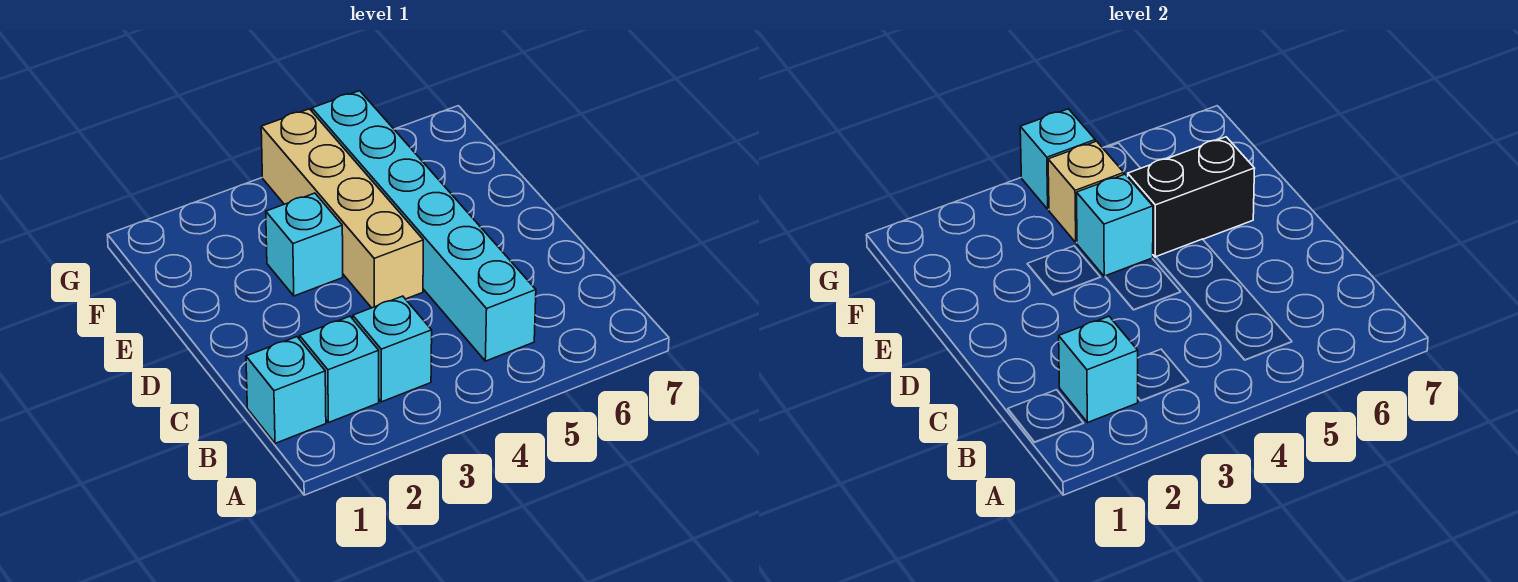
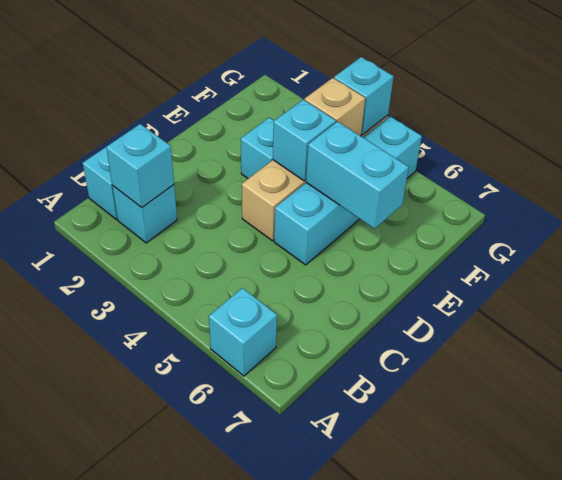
cyan brick B3 level 1 -> cyan brick A6 level 1
cyan brick B5:G5 level 1 -> cyan brick D5:G5 level 1
black brick E5:E6 level 2 -> cyan brick E5:E6 level 2

